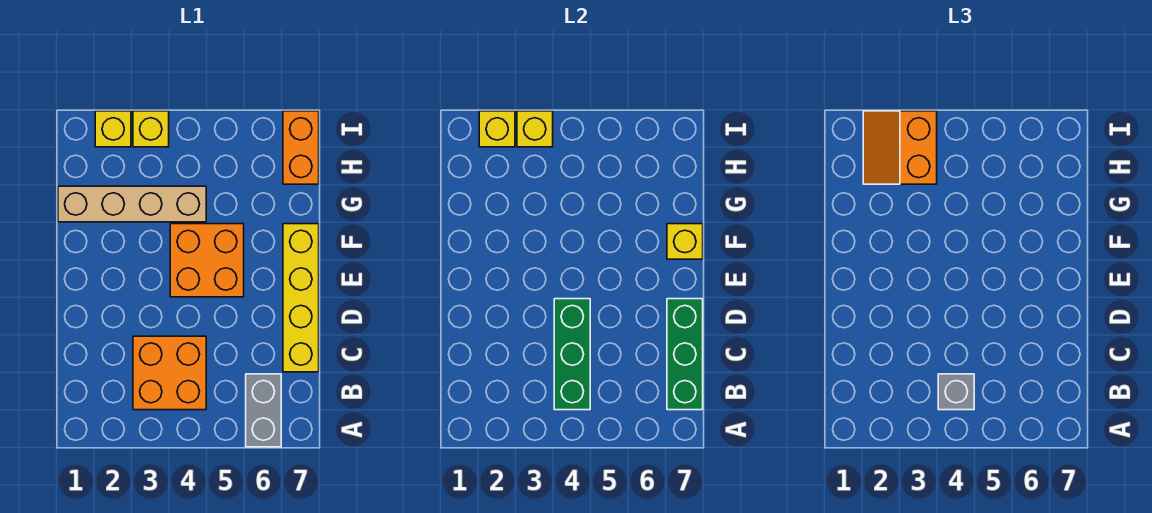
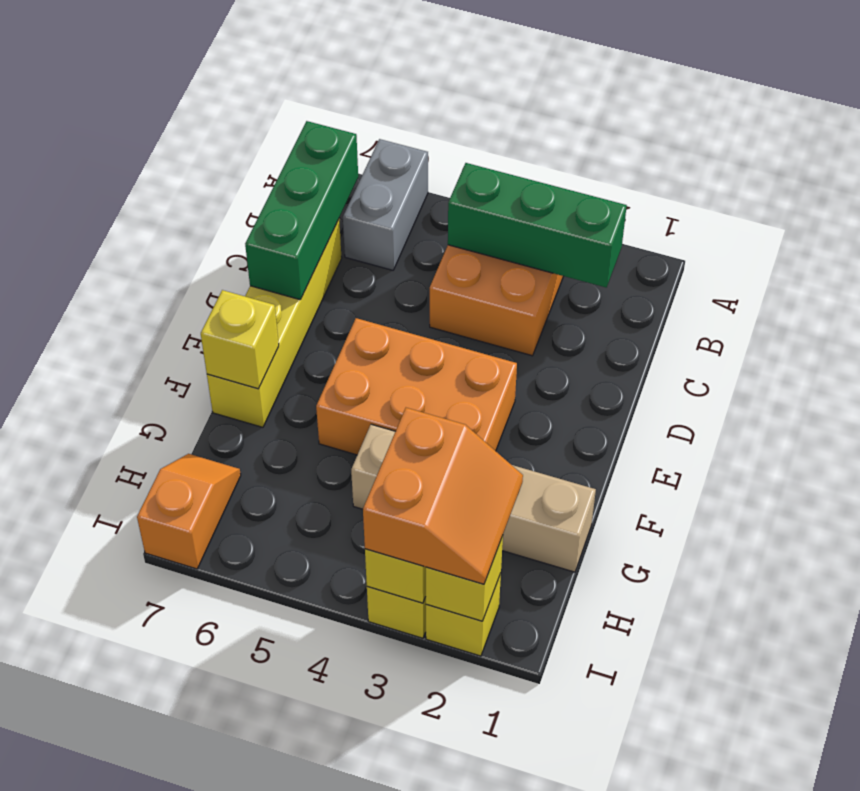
green brick B4:D4 level 2 -> green brick B2:B4 level 2
grey brick B4 level 3 -> none
orange brick E4:F5 level 1 -> orange brick E3:F5 level 1
orange brick H7:I7 level 1 -> orange slope H7:I7 level 1 top I

